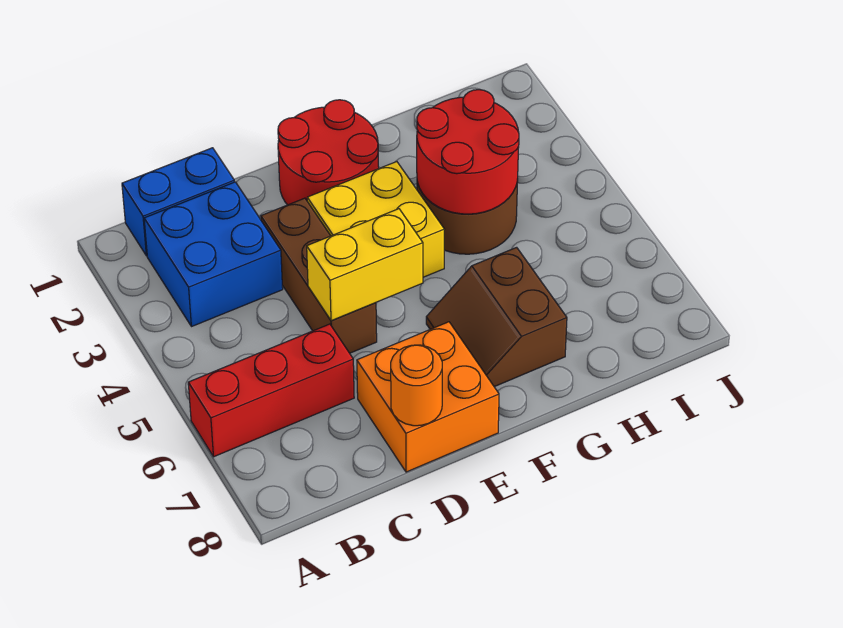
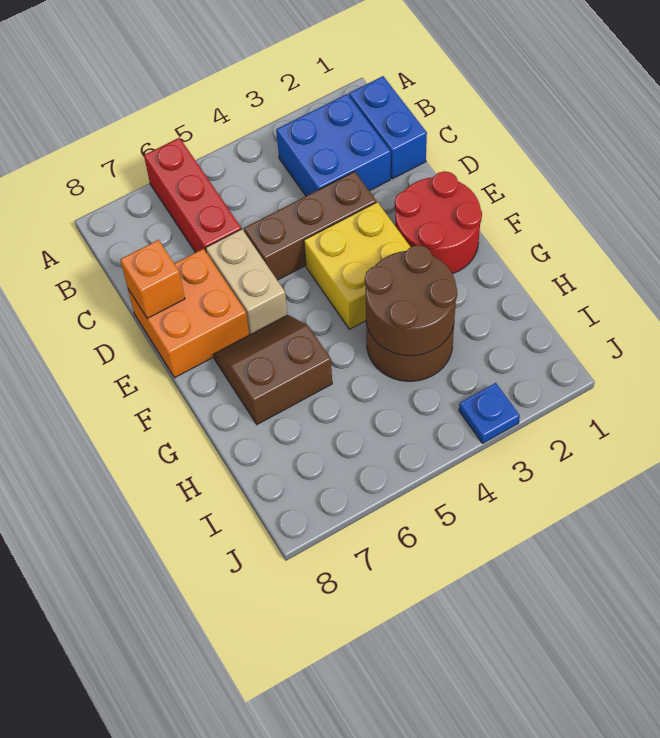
yellow brick D5:E5 level 2 -> none
none -> tan brick D6:E6 level 1
orange round brick D8 level 2 -> orange brick D8 level 2
red round brick G3:H4 level 2 -> brown round brick G3:H4 level 2
none -> blue plate J3 level 1

